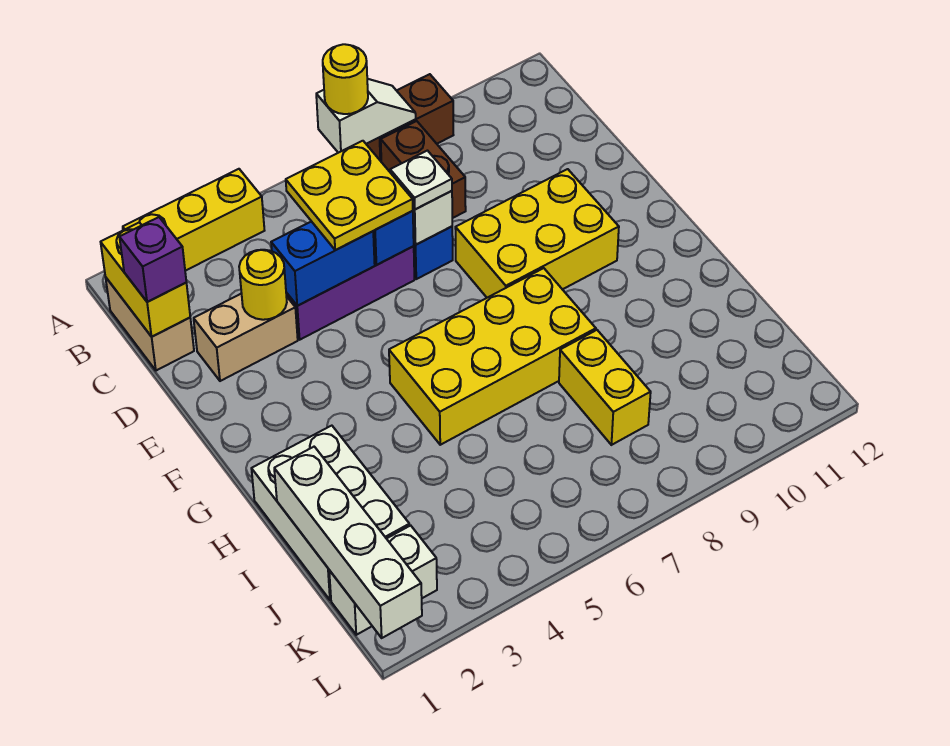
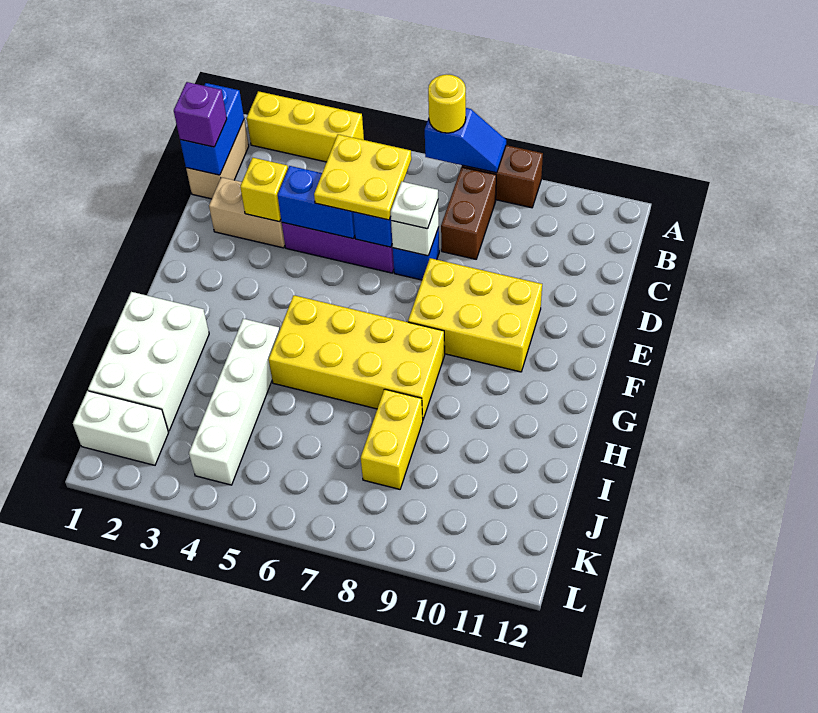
white slope A7:A8 level 2 top 7 -> blue slope A7:A8 level 2 top 7
yellow brick B1:C1 level 2 -> blue brick B1:C1 level 2
yellow round brick D3 level 2 -> yellow brick D3 level 2
white brick I1:L1 level 2 -> white brick H4:K4 level 1

